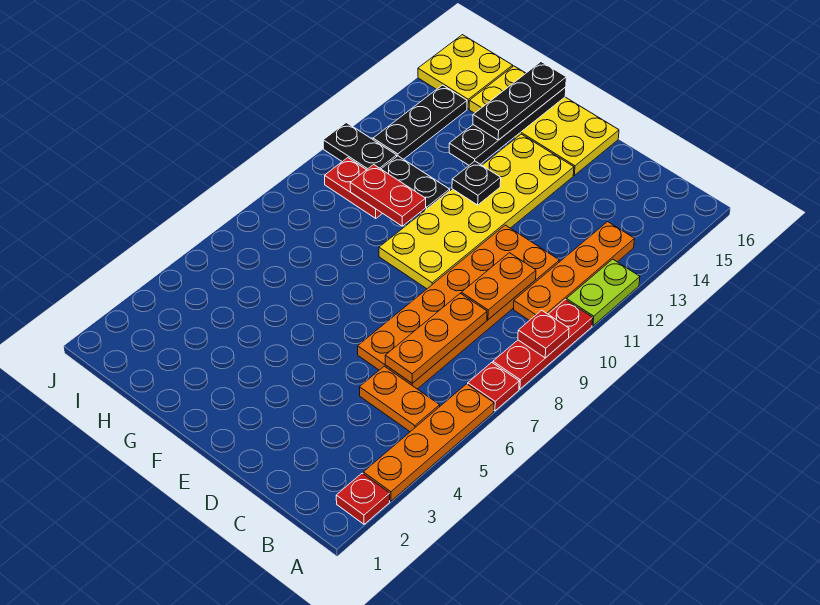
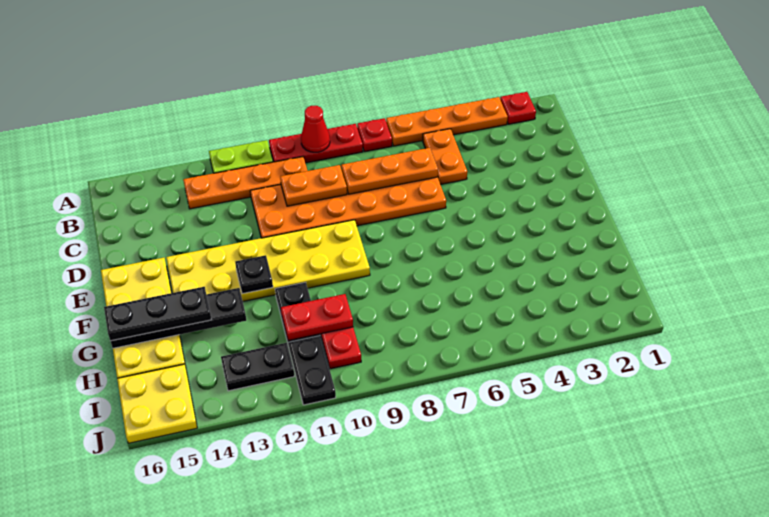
red plate A9 level 2 -> red cone A9 level 2
red plate G10:H10 level 2 -> red plate H10:H11 level 2
black plate I12:I14 level 1 -> black plate I12:I13 level 1

